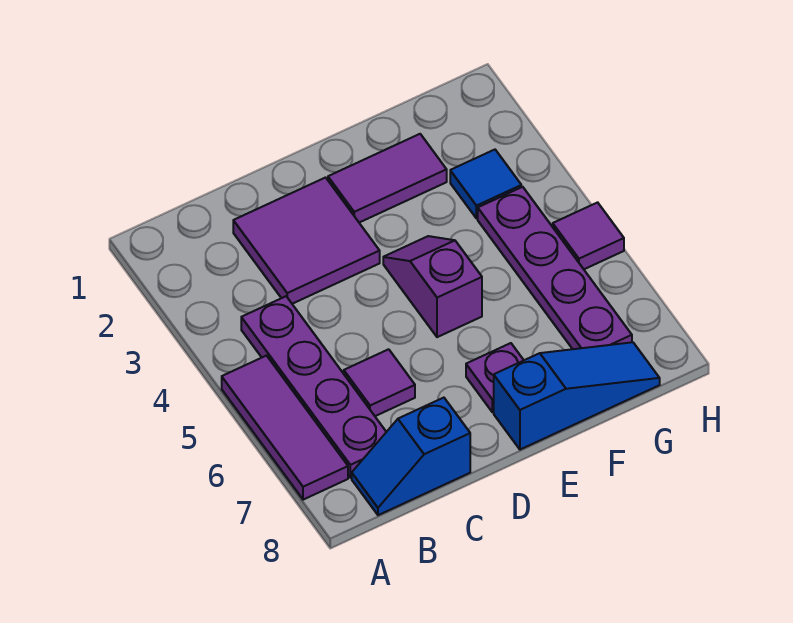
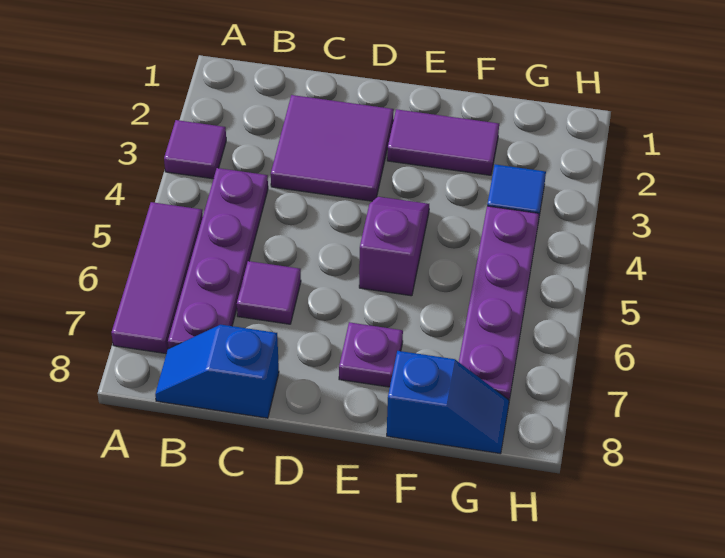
blue slope E8:G8 level 1 top E -> blue slope F8:G8 level 1 top F
purple tile H5 level 1 -> purple tile A3 level 1

